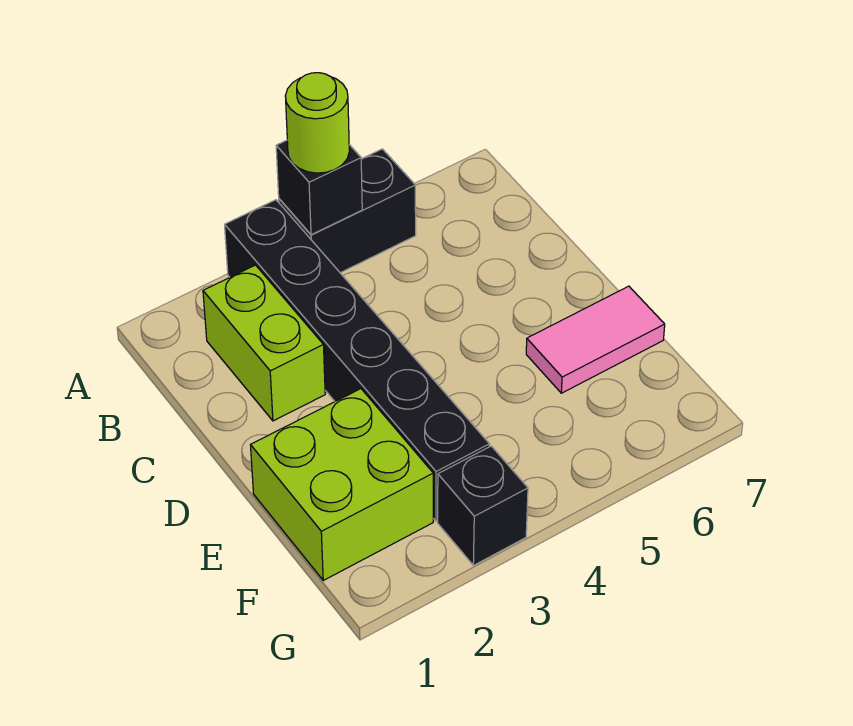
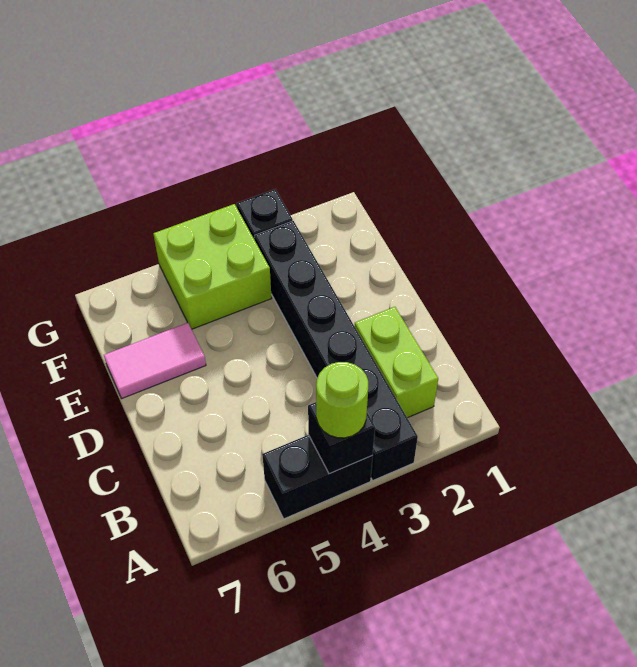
lime brick E1:F2 level 1 -> lime brick F4:G5 level 1

